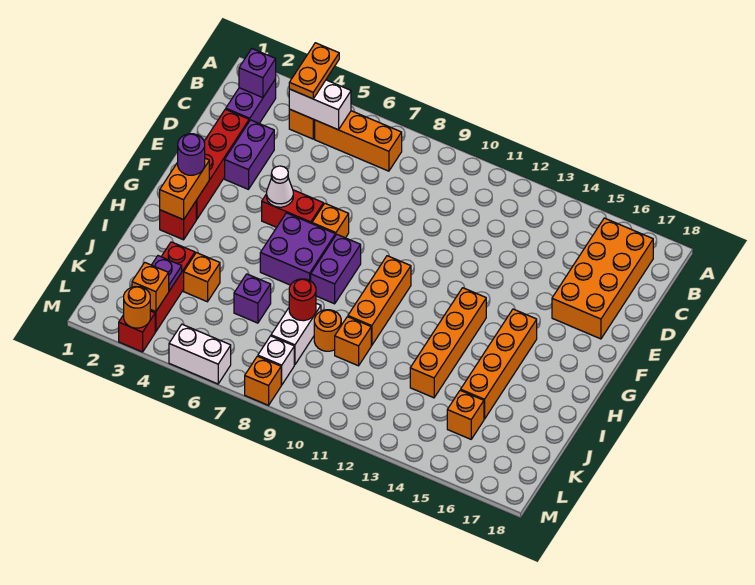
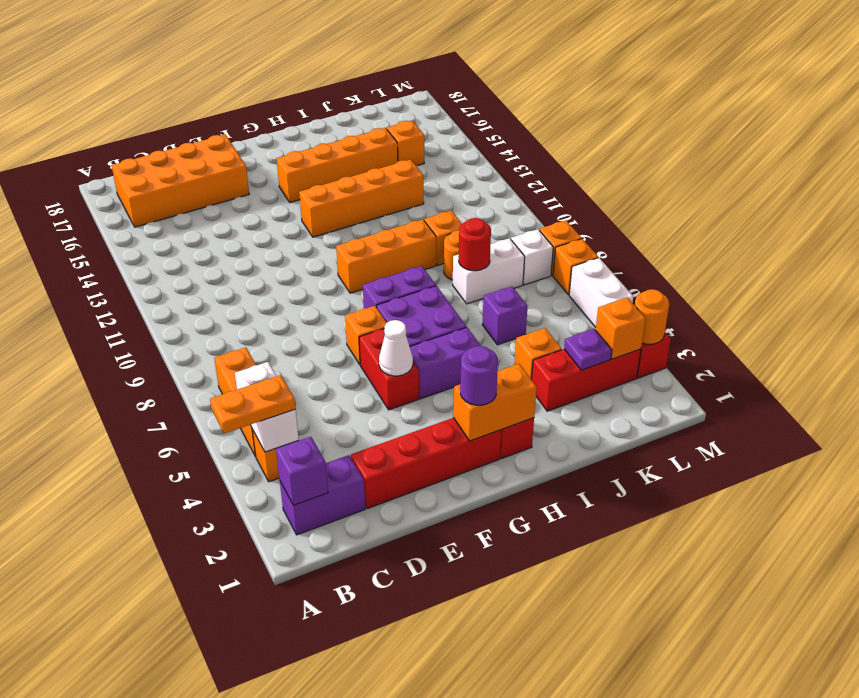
purple brick D3:E3 level 1 -> purple brick G5:H5 level 1
none -> orange brick M7 level 1

